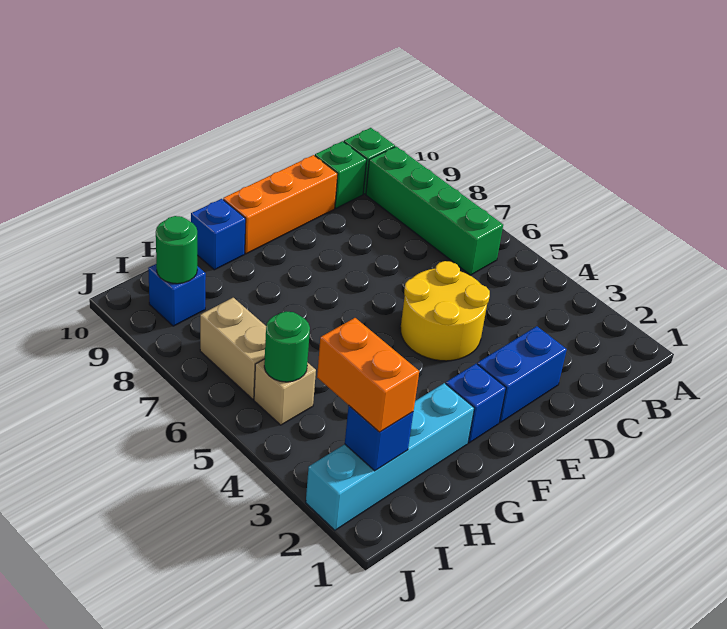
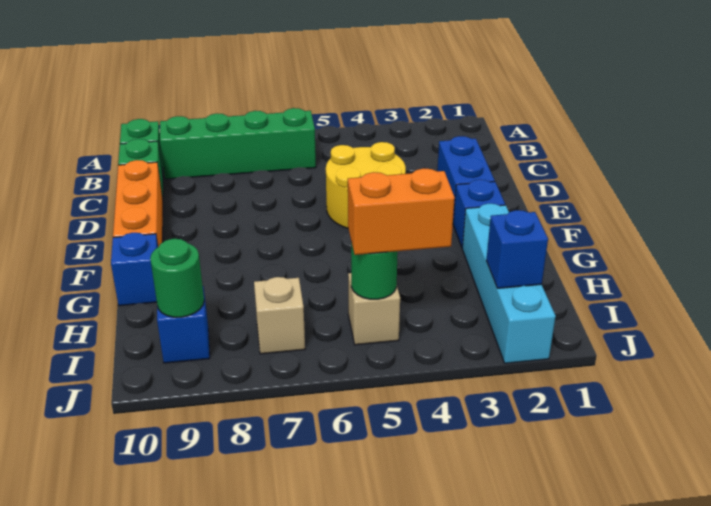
orange brick I2:I3 level 3 -> orange brick I4:I5 level 3
tan brick I6:I7 level 1 -> tan brick I7 level 1

